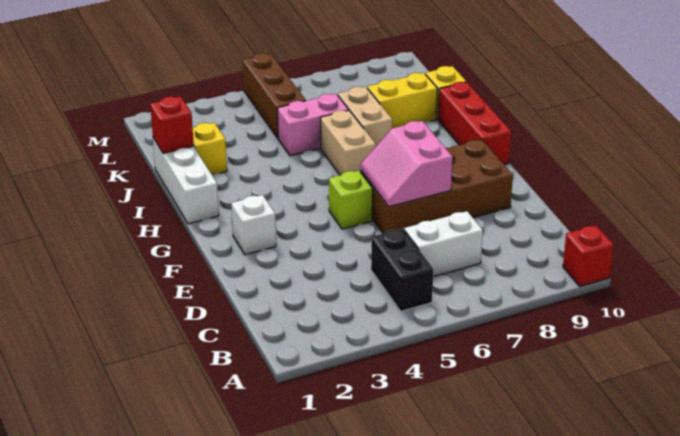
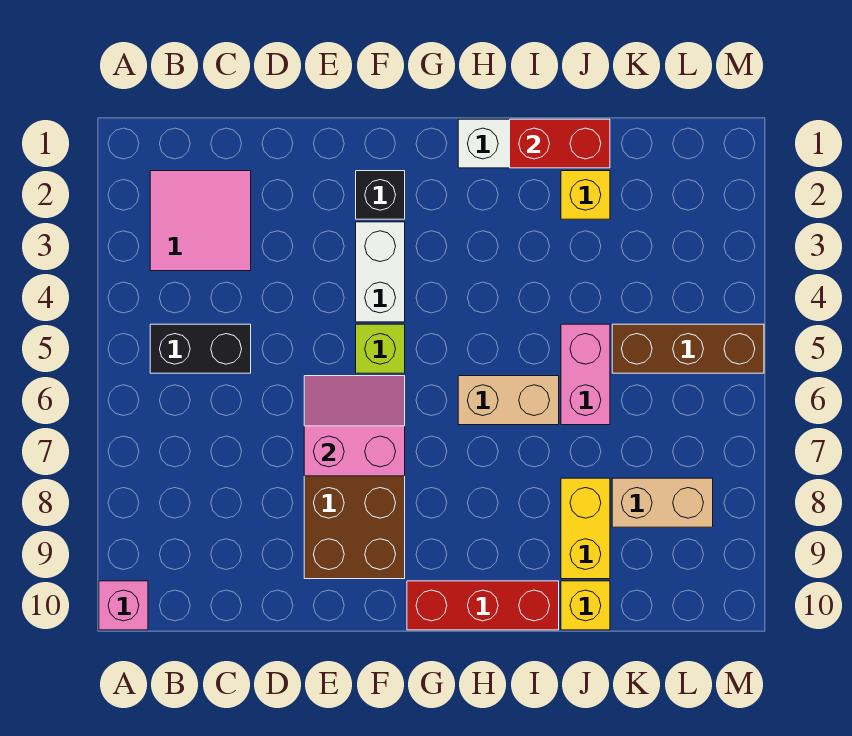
red brick A10 level 1 -> pink brick A10 level 1
none -> pink tile B2:C3 level 1
white brick C6:C7 level 1 -> white brick F3:F4 level 1
white brick F2 level 1 -> black brick F2 level 1
tan brick I7:J7 level 1 -> tan brick K8:L8 level 1
red brick J1 level 2 -> red brick I1:J1 level 2

